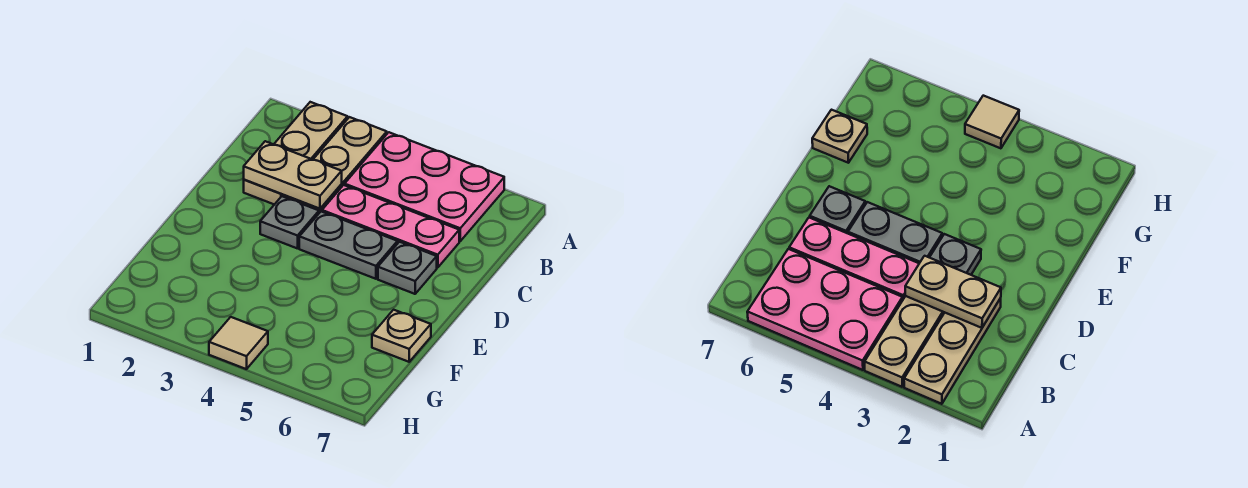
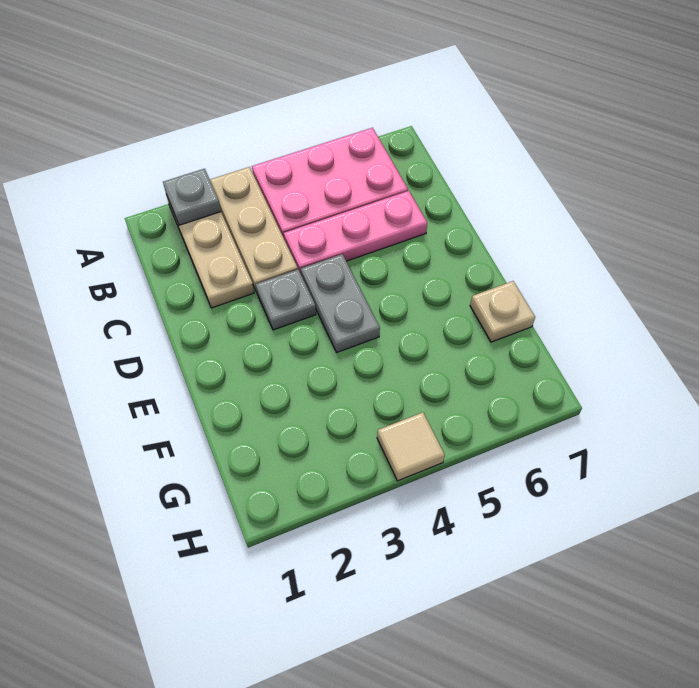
tan plate C2:C3 level 2 -> none
grey plate D4:D5 level 1 -> grey plate D4:E4 level 1
grey plate D6 level 1 -> grey plate A2 level 2

